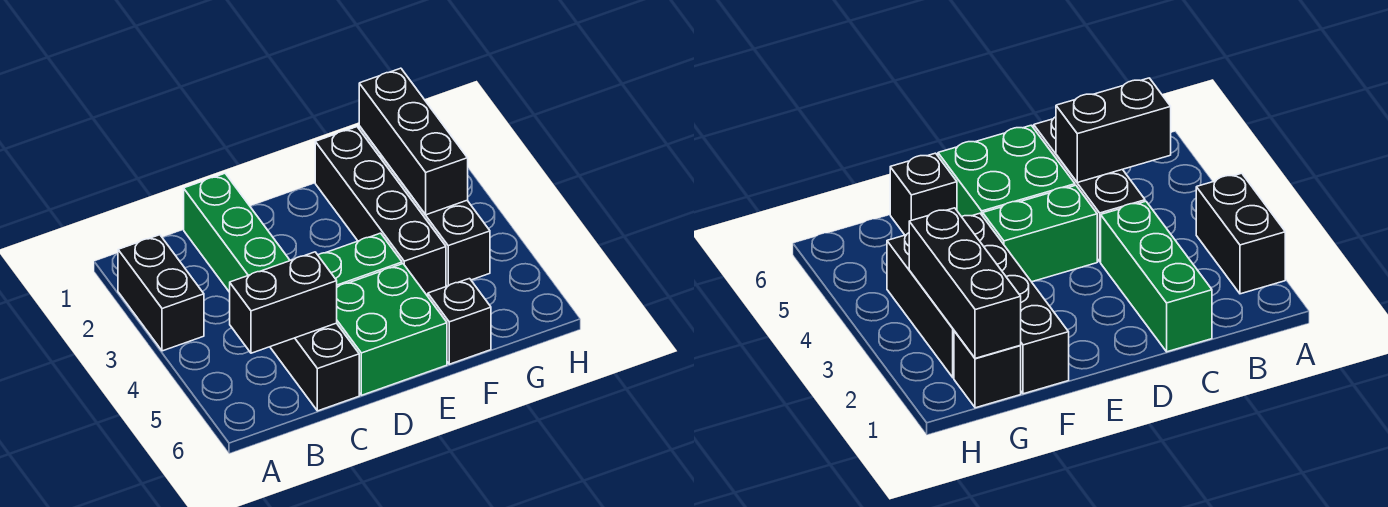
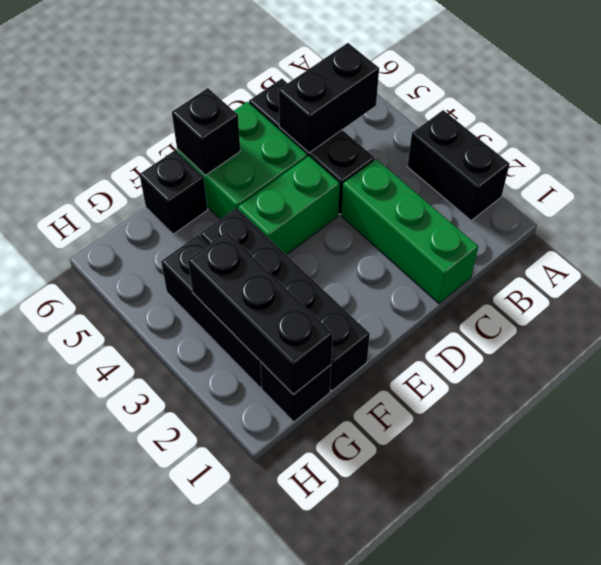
none -> black brick E6 level 2

